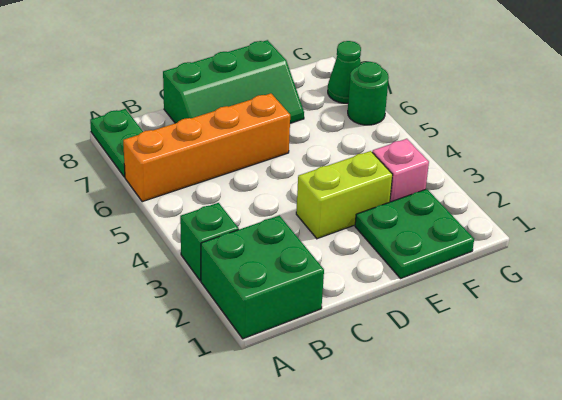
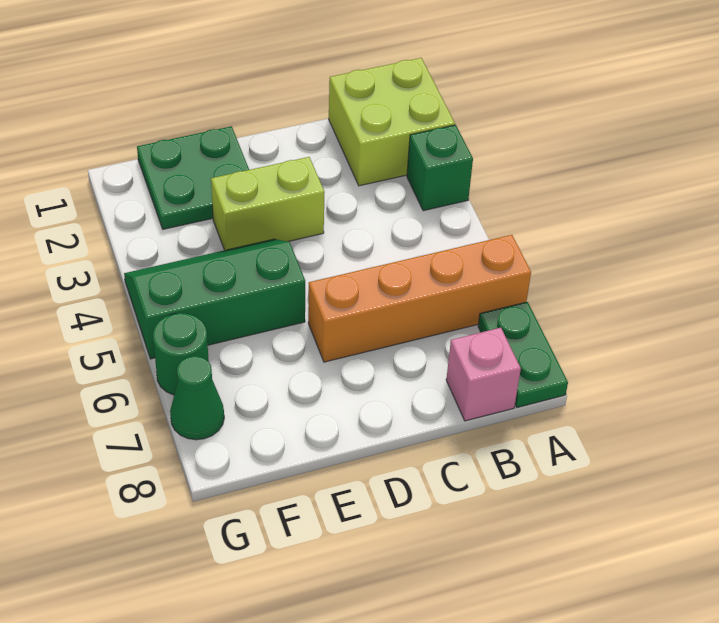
green brick A1:B2 level 1 -> lime brick A1:B2 level 1
green slope C7:E8 level 1 top 8 -> green slope E4:G5 level 1 top 5
pink brick F3 level 1 -> pink brick B8 level 1

